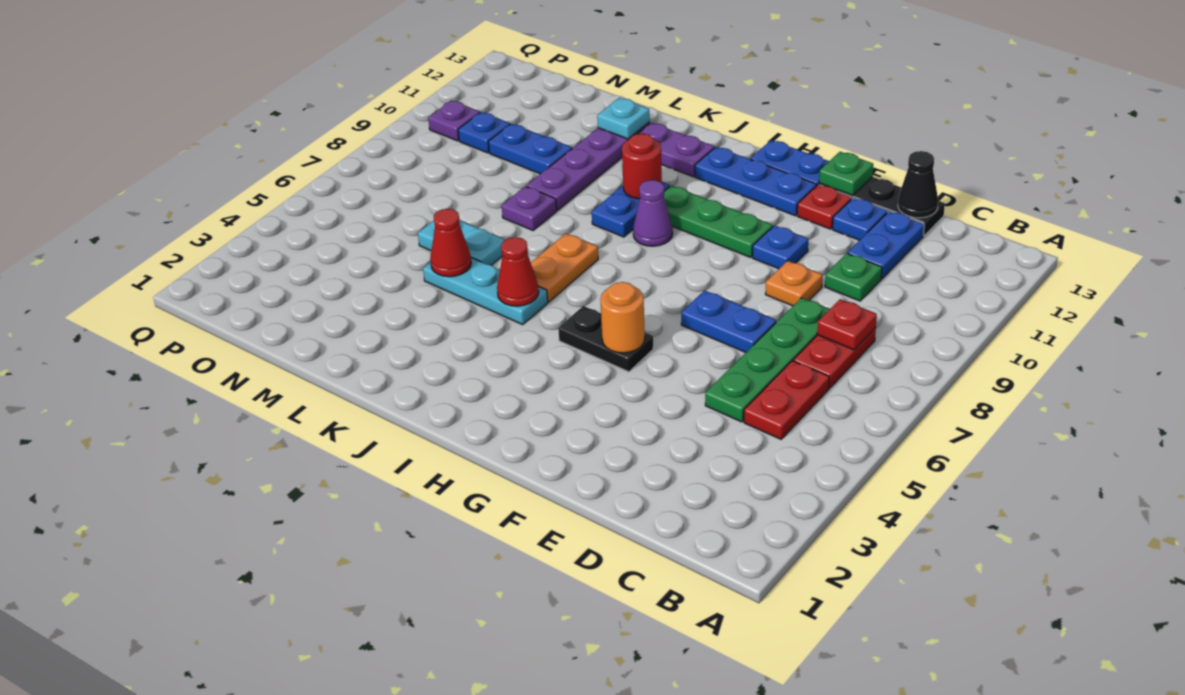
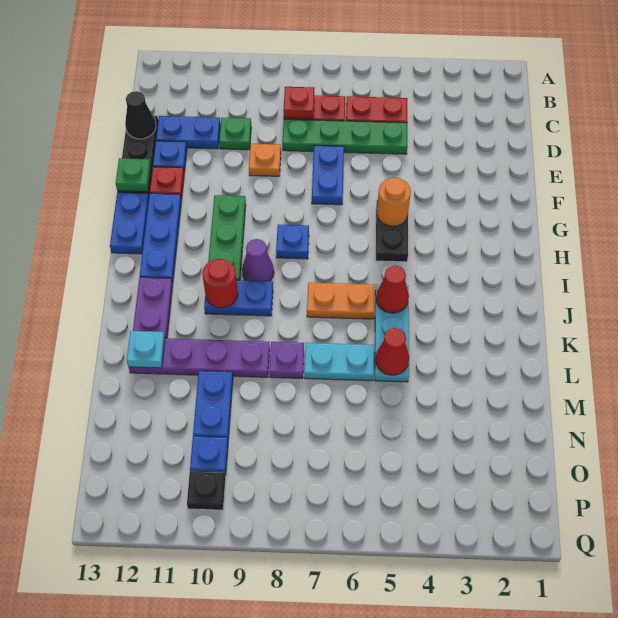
blue plate F10 level 1 -> blue plate H8 level 1
cyan plate L6:M6 level 1 -> cyan plate L6:L7 level 1
purple plate P10 level 1 -> black plate P10 level 1

